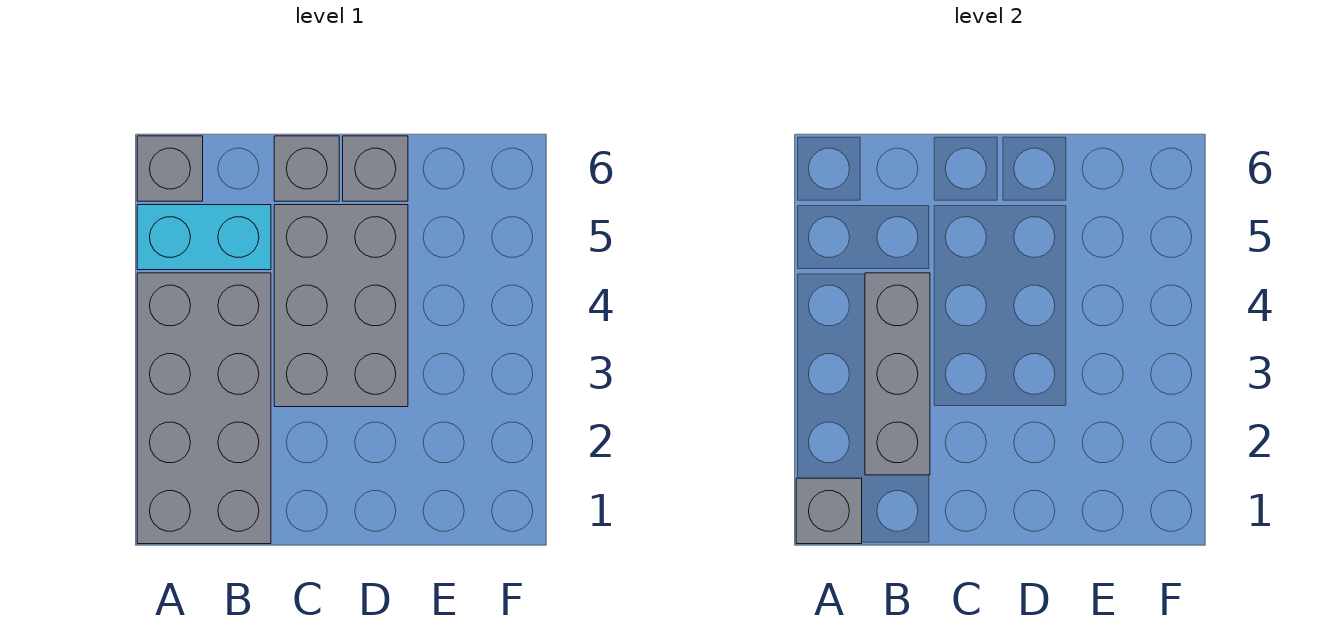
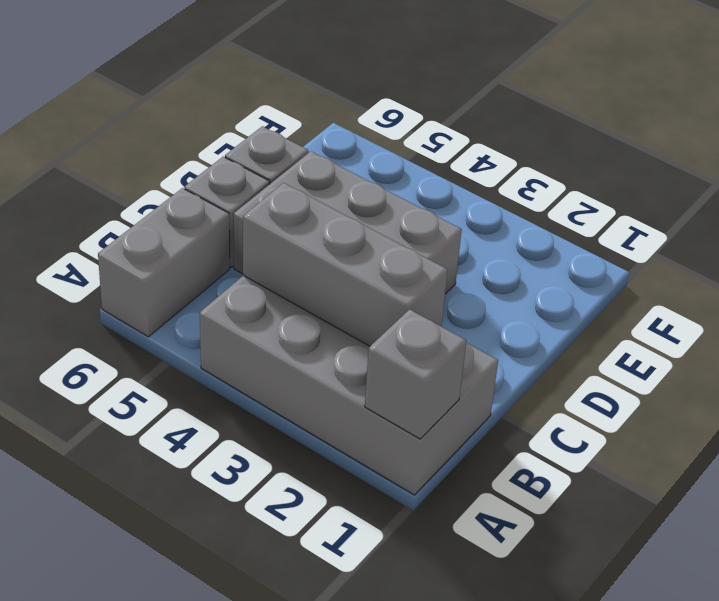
cyan brick A5:B5 level 1 -> none
grey brick A6 level 1 -> grey brick A6:B6 level 1

